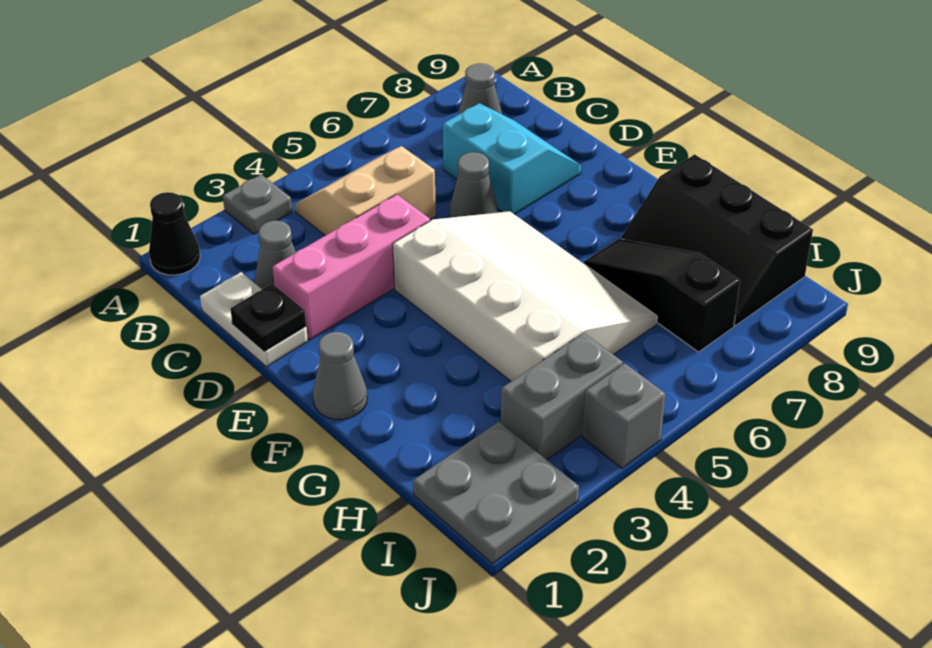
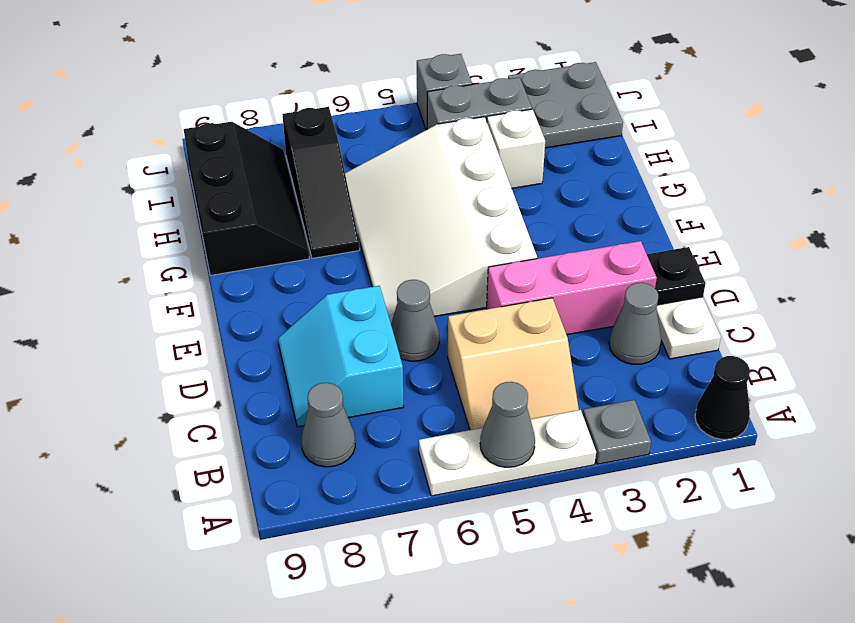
none -> white plate A4:A6 level 1
grey cone F1 level 1 -> grey cone A5 level 2
none -> white brick H3 level 1

